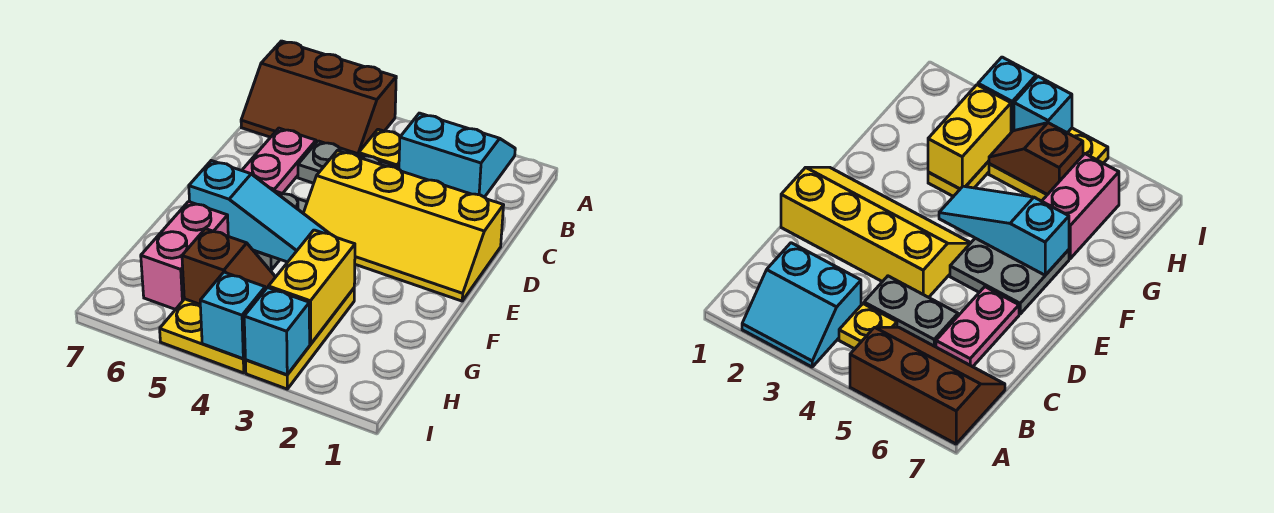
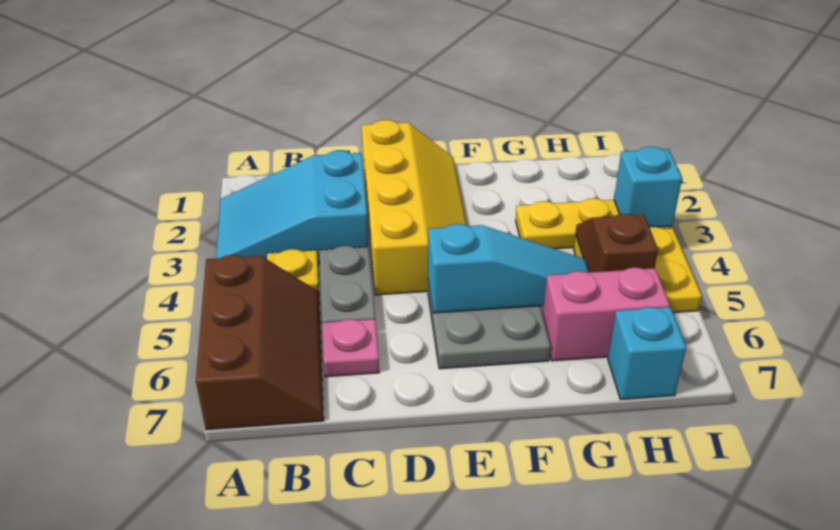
cyan slope A2:B3 level 1 top B -> cyan slope A2:C3 level 1 top C
pink plate C6:D6 level 1 -> pink plate C6 level 1
cyan slope F4:F6 level 2 top 6 -> cyan slope E5:G5 level 2 top E
yellow brick G3:H3 level 2 -> none
cyan brick I4 level 2 -> cyan brick H7 level 1

